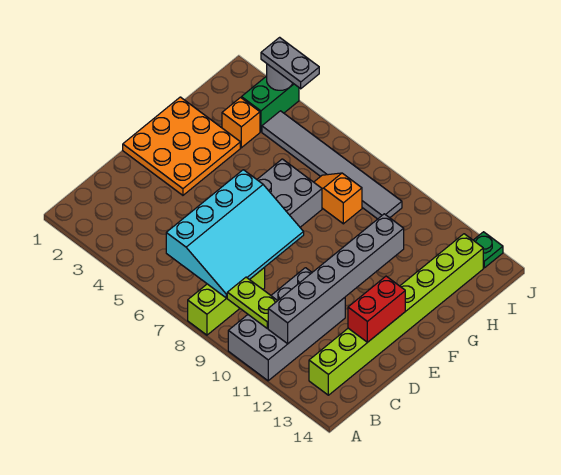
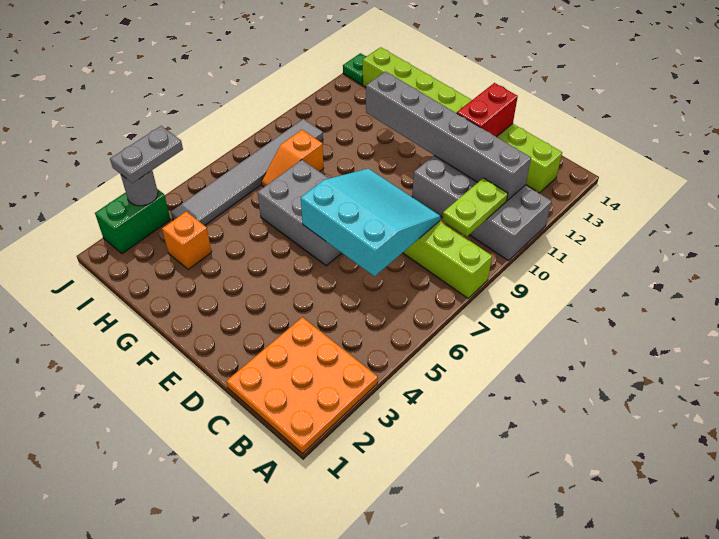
cyan slope B6:E8 level 2 top 6 -> cyan slope C6:E8 level 2 top 6
red brick D13:E13 level 2 -> red brick D12:D13 level 2
orange plate E1:G3 level 1 -> orange plate A1:C3 level 1
green brick I3:J3 level 1 -> green brick J2:J3 level 1

